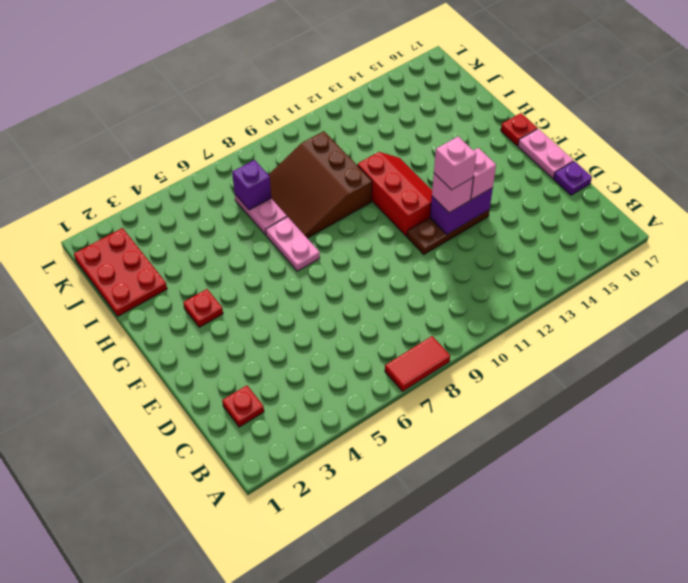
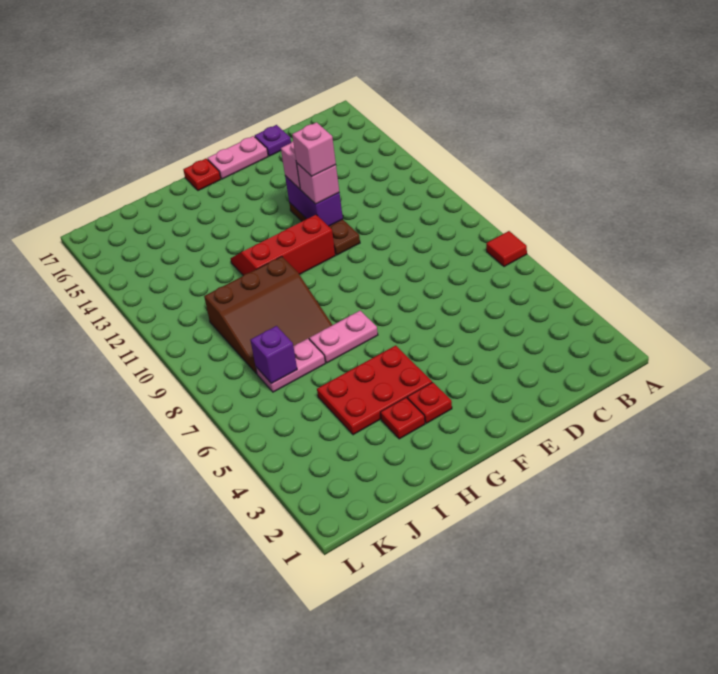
red tile A7:A8 level 1 -> red tile A7 level 1
red plate C2 level 1 -> red plate H3 level 1
red plate I1:K2 level 1 -> red plate G4:I5 level 1

